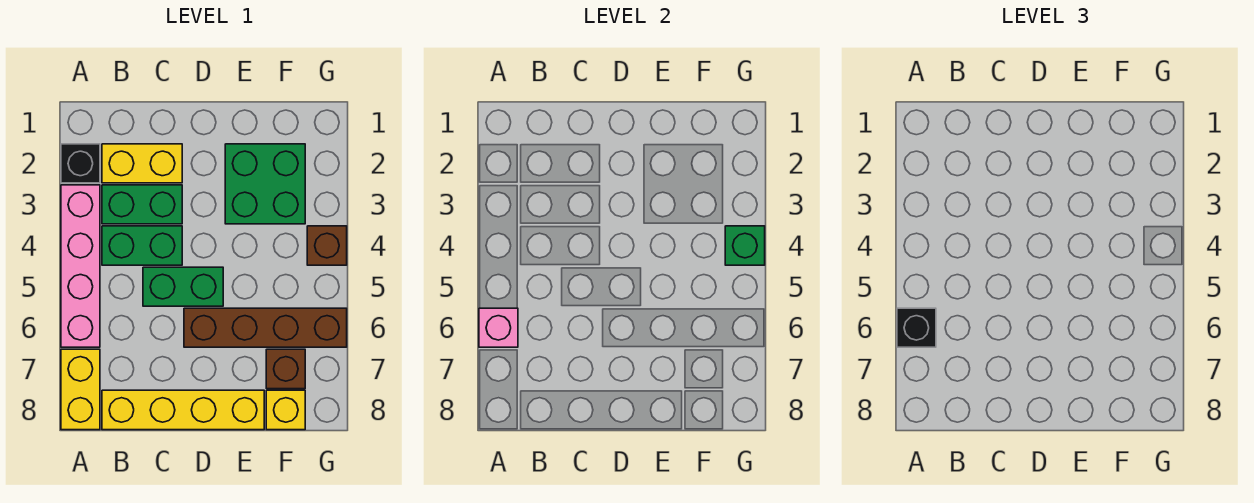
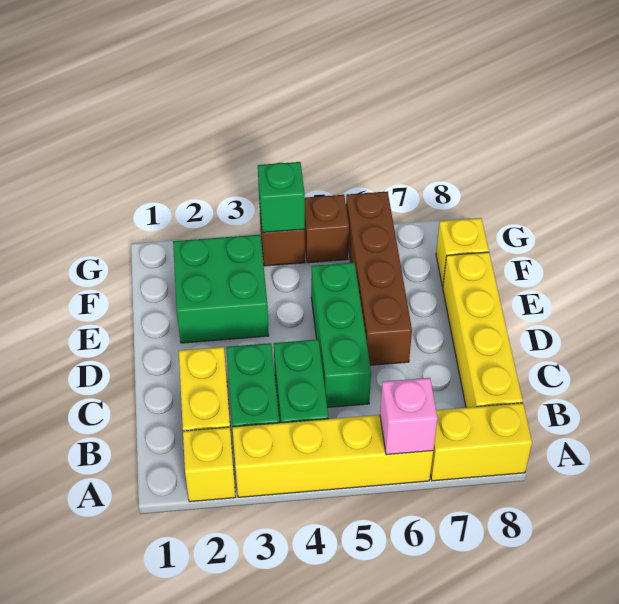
black brick A2 level 1 -> yellow brick A2 level 1
pink brick A3:A6 level 1 -> yellow brick A3:A6 level 1
black brick A6 level 3 -> none
green brick C5:D5 level 1 -> green brick C5:E5 level 1
brown brick F7 level 1 -> brown brick G5 level 1

